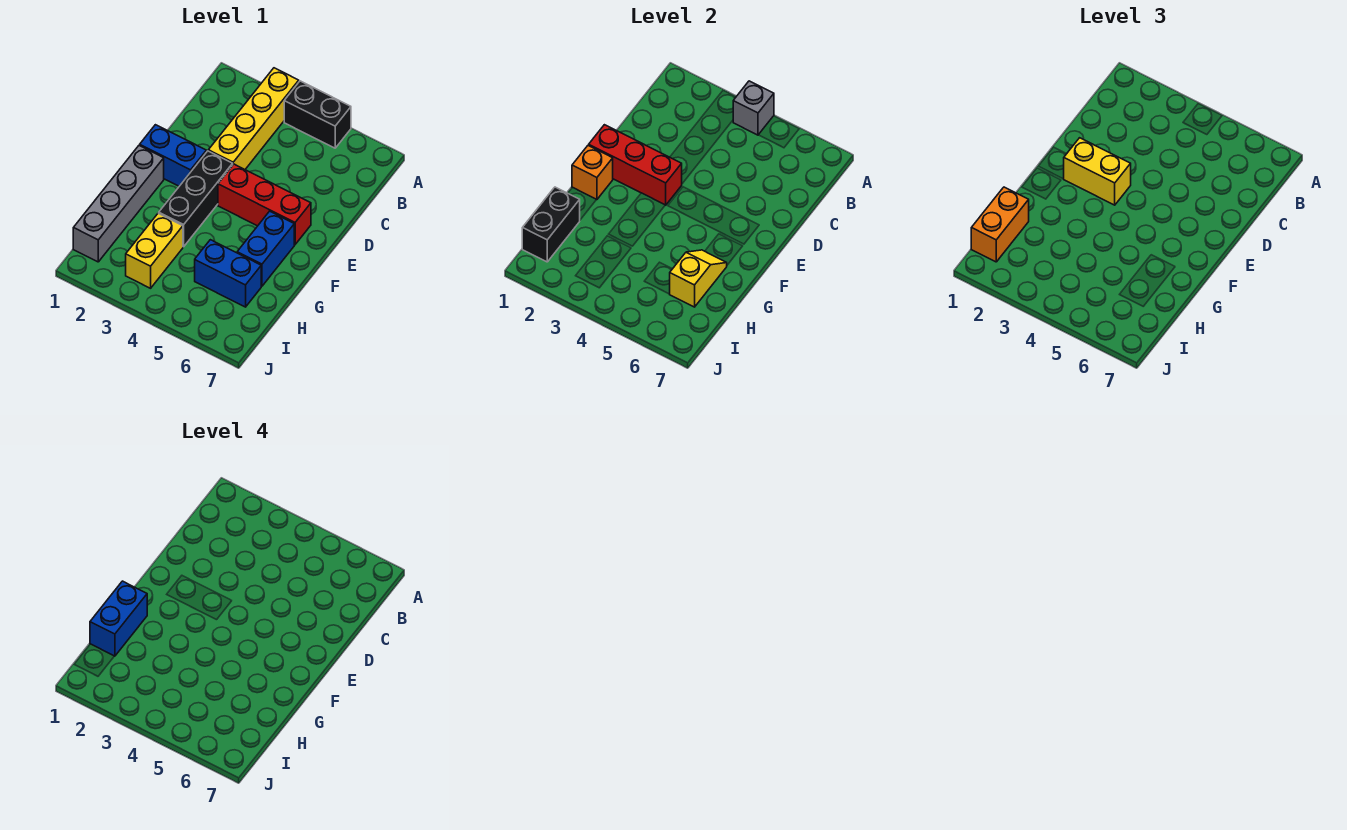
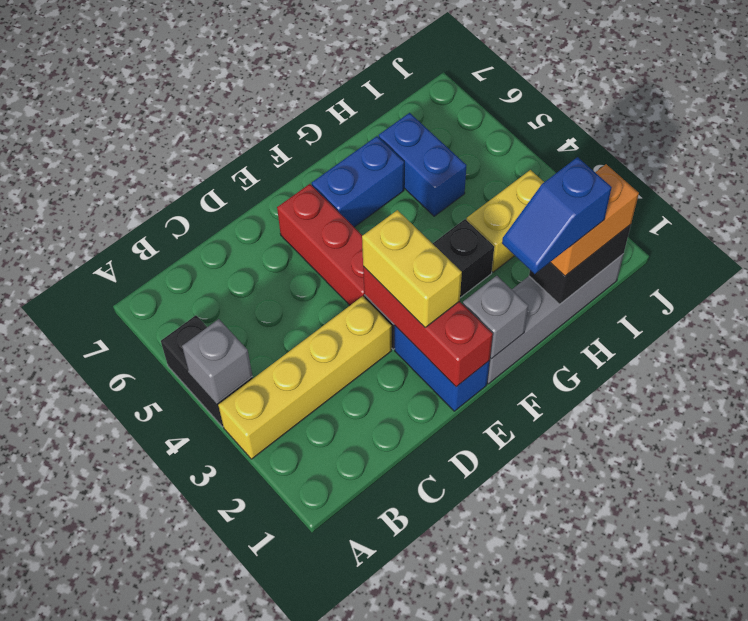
orange brick F1 level 2 -> grey brick F1 level 2
blue brick G1:H1 level 4 -> blue slope G1:H1 level 4 top H
yellow slope G6:H6 level 2 top H -> none

